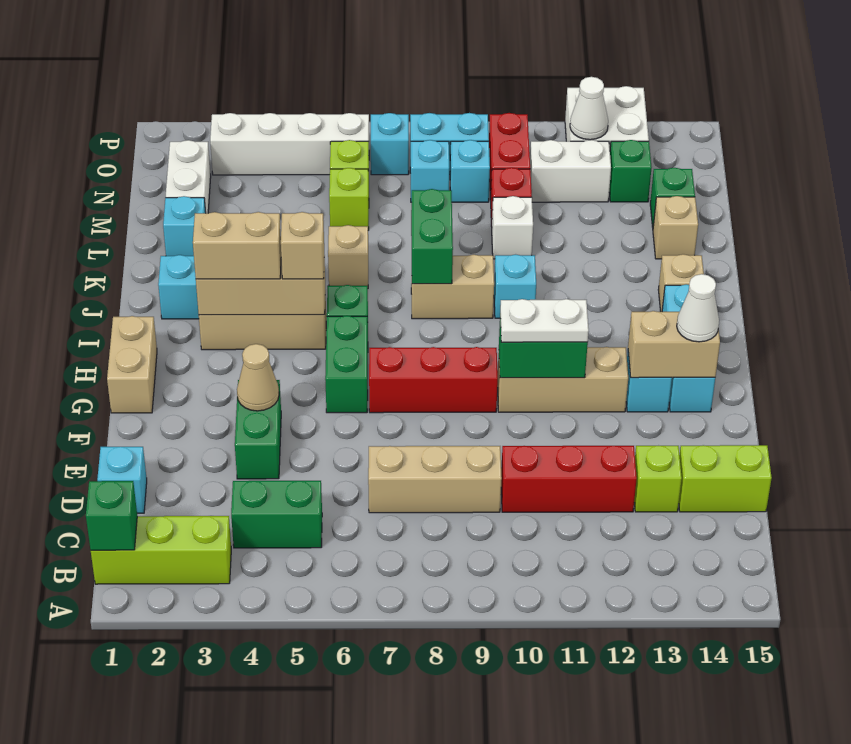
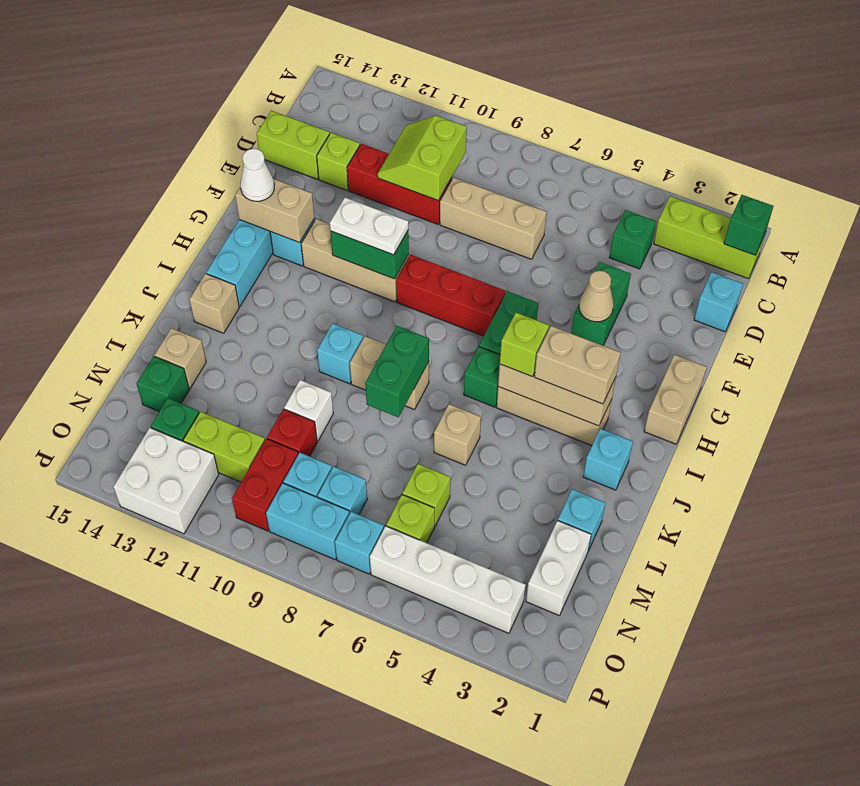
green brick C4:C5 level 1 -> green brick C4 level 1
none -> lime slope C10:D11 level 2 top 10
tan brick I5 level 3 -> lime brick I5 level 3
white brick N11:N12 level 1 -> lime brick N11:N12 level 1
white cone O12 level 2 -> none

